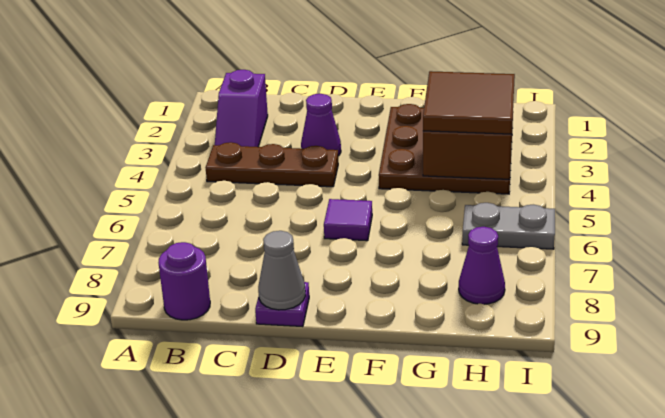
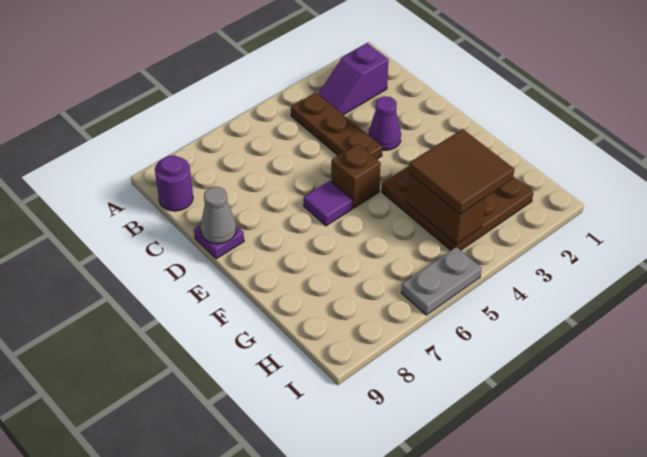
none -> brown brick E5 level 1
grey plate H6:I6 level 1 -> grey plate I5:I6 level 1
purple cone H8 level 1 -> none

